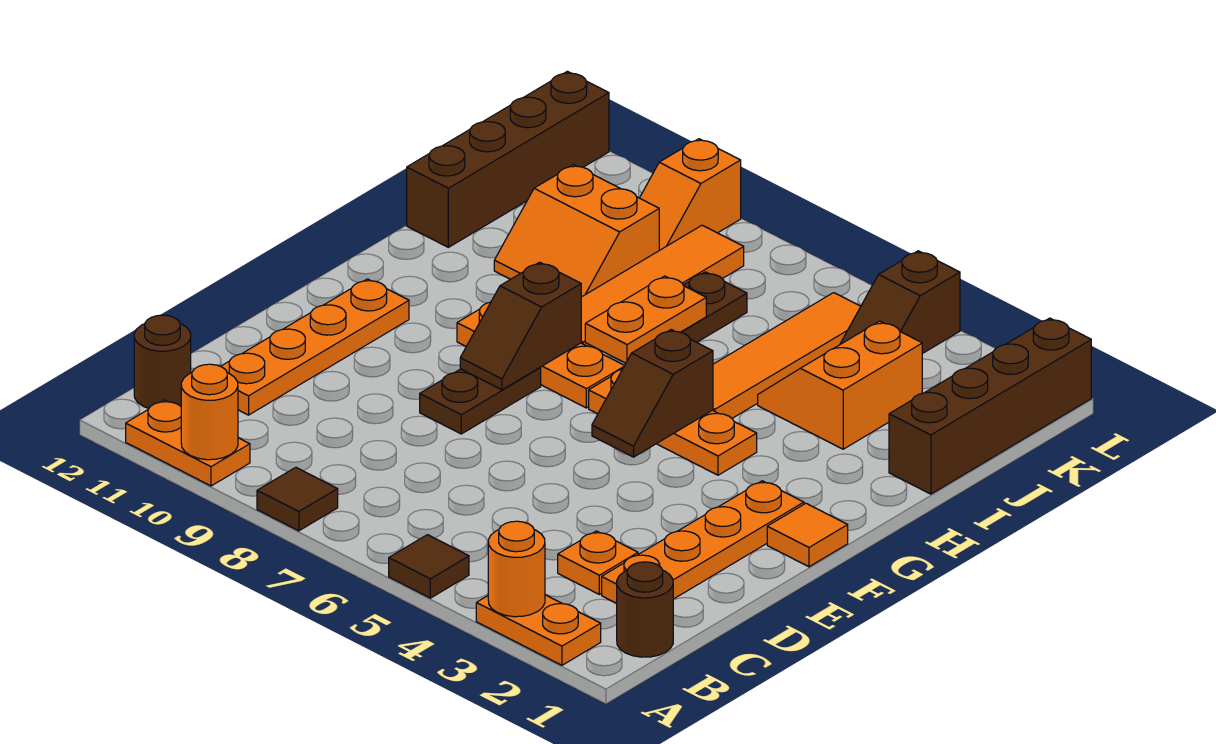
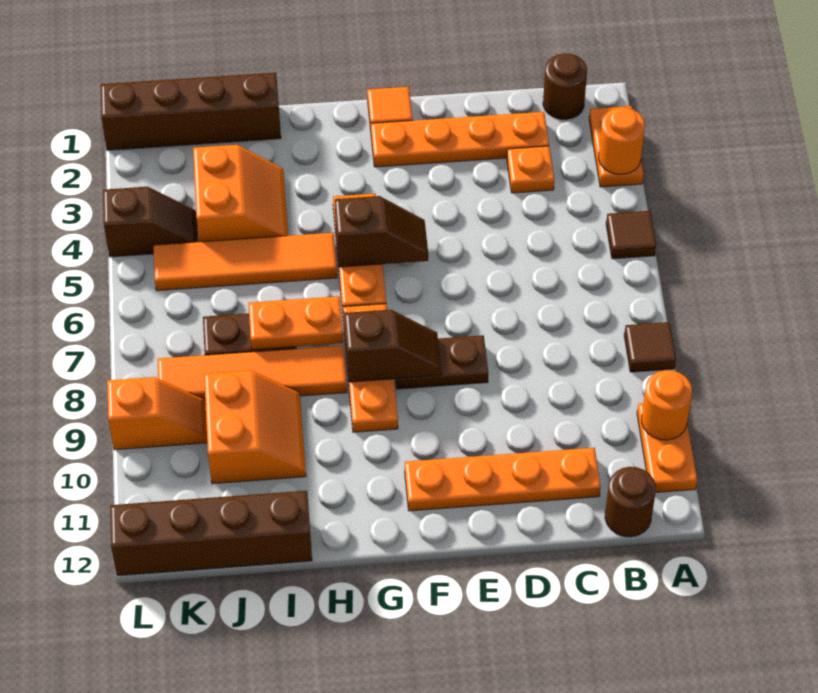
orange slope I3:J4 level 1 top 3 -> orange slope I3:J4 level 1 top J

